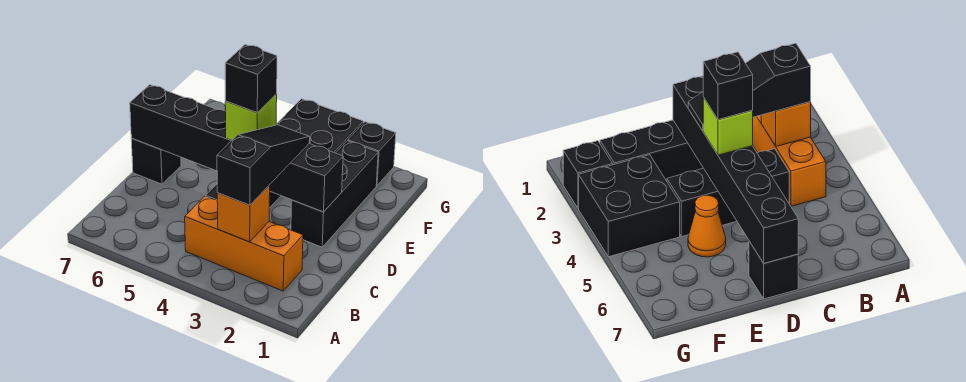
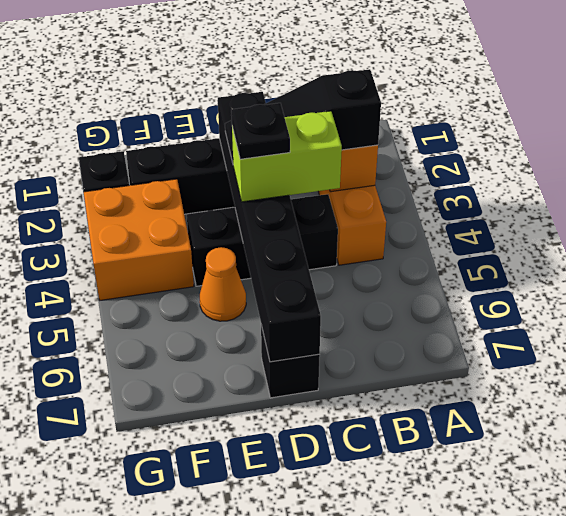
lime brick D4 level 3 -> lime brick C4:D4 level 3
black brick D4 level 4 -> black plate D4 level 4
black brick F3:G4 level 1 -> orange brick F3:G4 level 1

